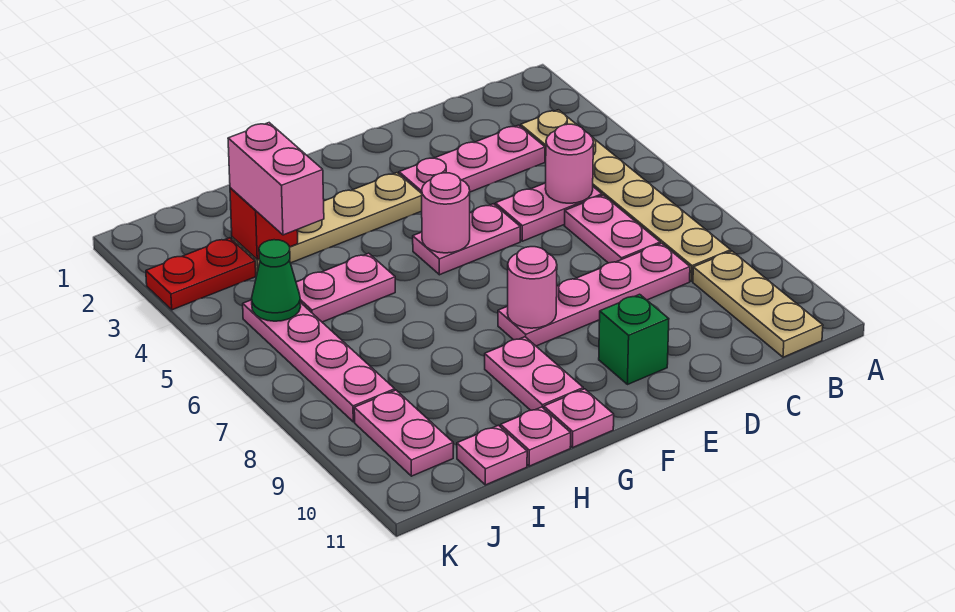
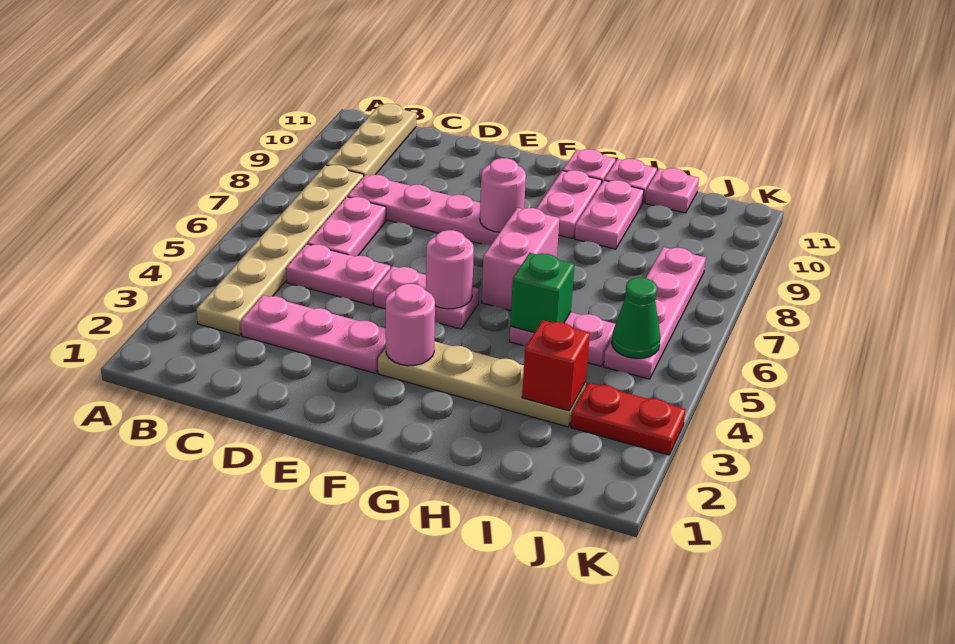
pink round brick C5 level 2 -> pink round brick F3 level 2
green brick E10 level 1 -> green brick H5 level 2
pink brick I3:I4 level 3 -> pink brick G6:G7 level 1
pink plate J9:J10 level 1 -> pink plate H9:H10 level 1

